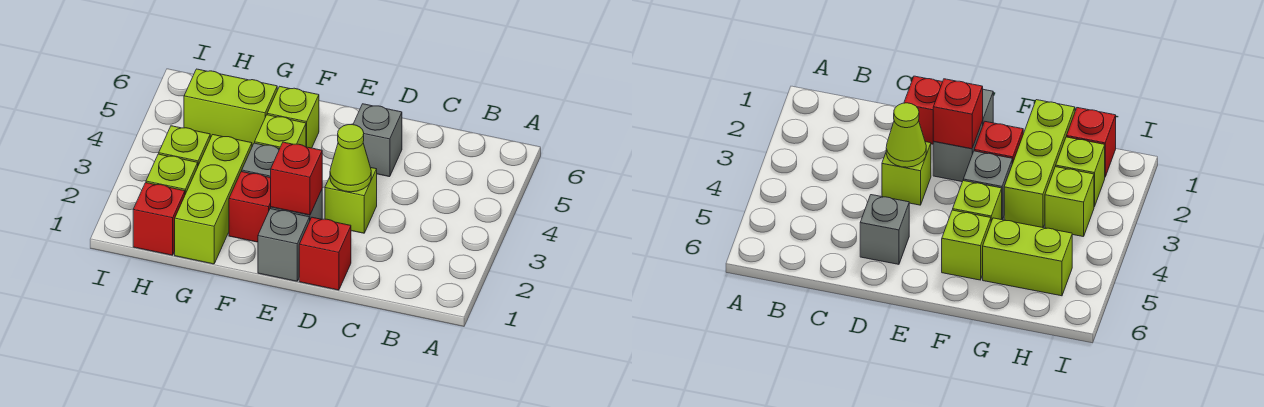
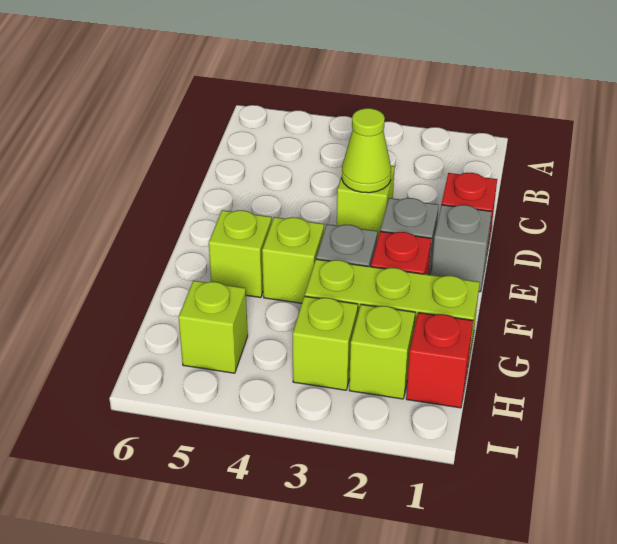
grey brick D5 level 1 -> none
red brick E2 level 2 -> none
lime brick G5:H5 level 1 -> lime brick H5 level 1

